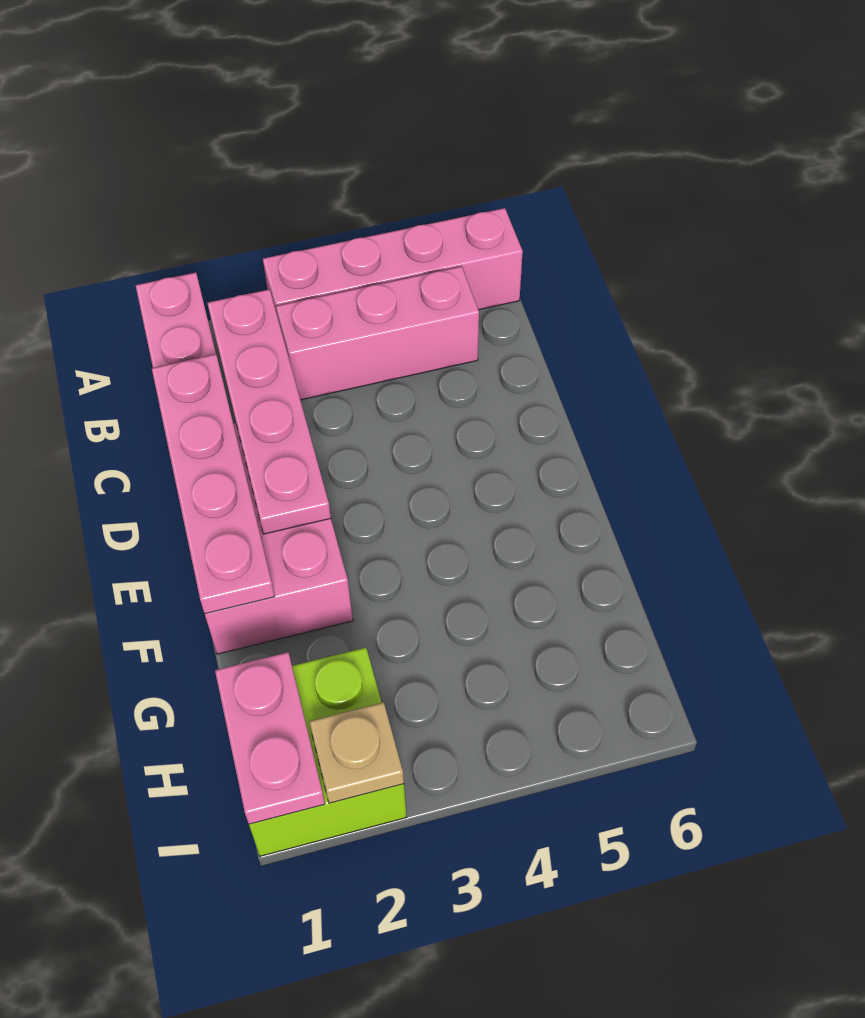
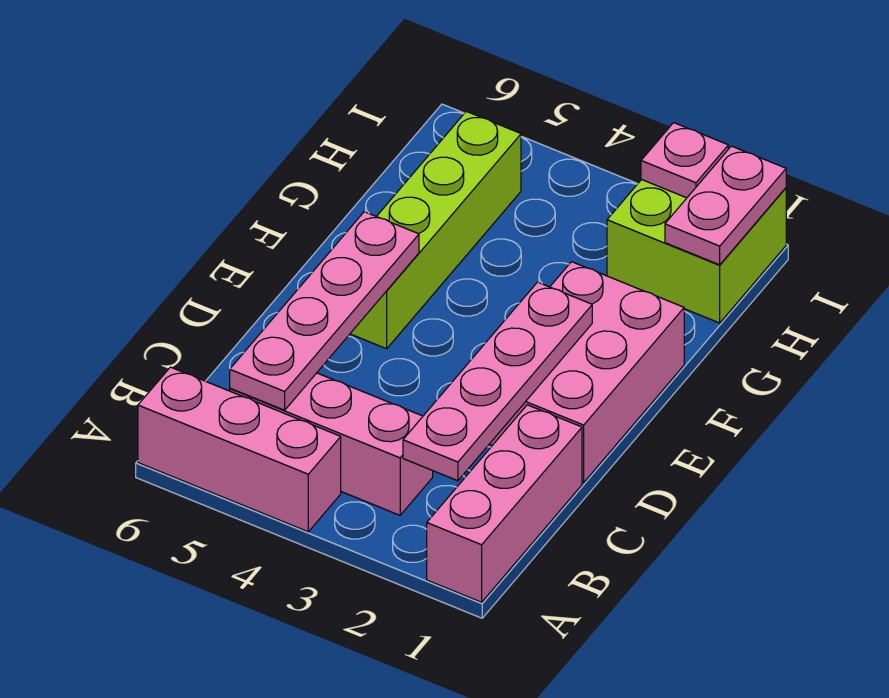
pink brick A3:A6 level 1 -> pink brick A4:A6 level 1
pink plate C1:F1 level 2 -> pink plate B5:E5 level 2
none -> lime brick E5:H5 level 1
tan plate I2 level 2 -> pink plate I2 level 2

